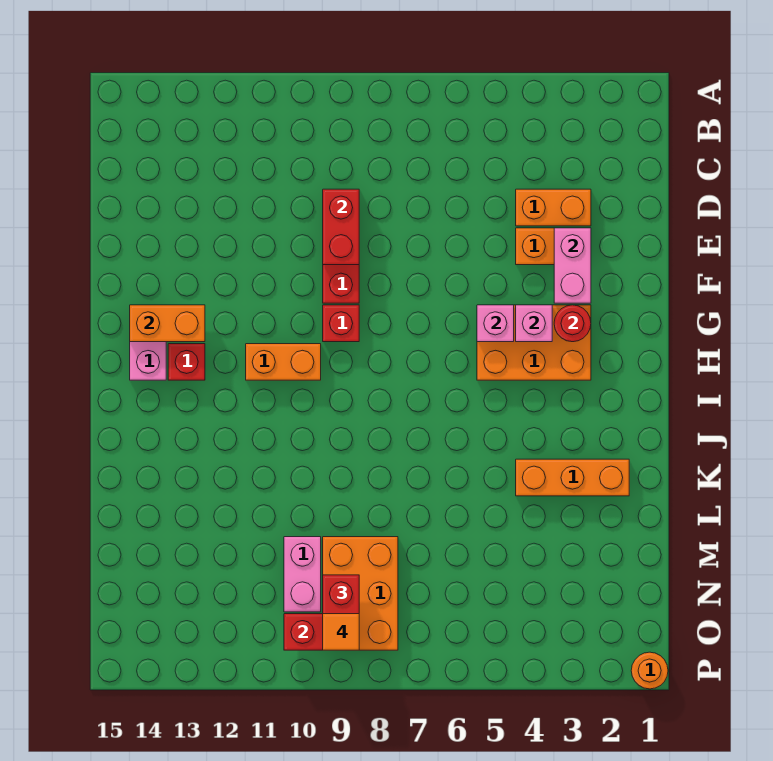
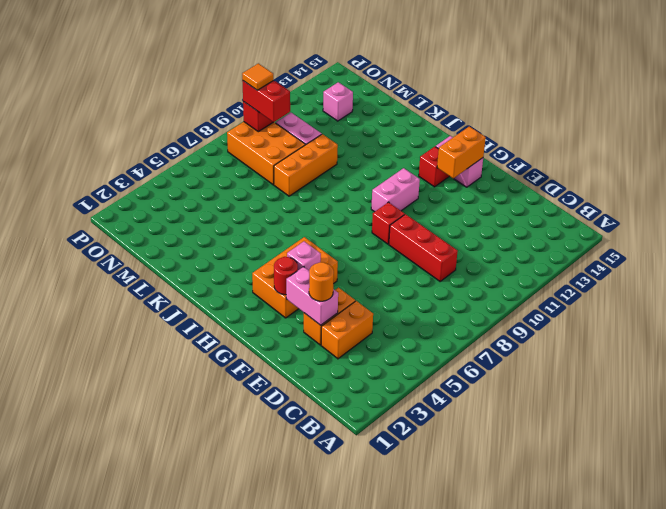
red brick D9:E9 level 2 -> none
pink brick G5 level 2 -> pink brick N13 level 1
orange brick H10:H11 level 1 -> pink brick H10:H11 level 1
orange brick K2:K4 level 1 -> orange brick L8:L10 level 1
orange round brick P1 level 1 -> orange round brick E3 level 3

